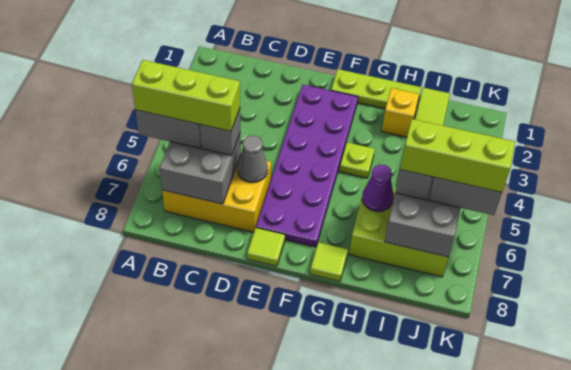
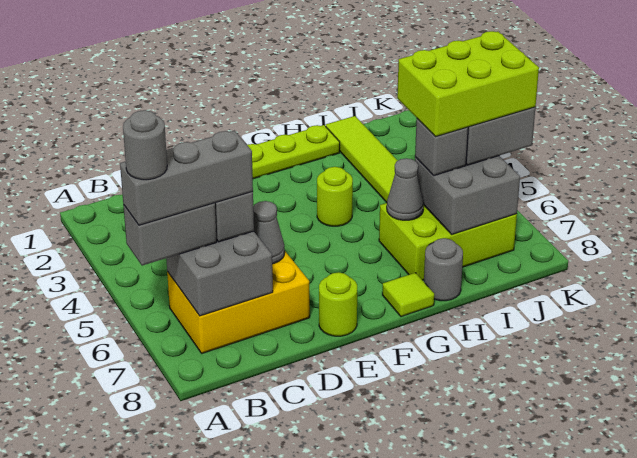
lime brick A6:C6 level 4 -> grey brick A6:C6 level 4
none -> grey round brick A6 level 5
purple plate E2:F7 level 1 -> none
lime tile E8 level 1 -> lime round brick E8 level 1
lime plate G4 level 1 -> lime round brick G4 level 1
yellow brick H2 level 1 -> none
purple cone H6 level 2 -> grey cone H6 level 2
none -> grey round brick H8 level 1
lime brick I6:K6 level 4 -> lime brick I5:K6 level 4

